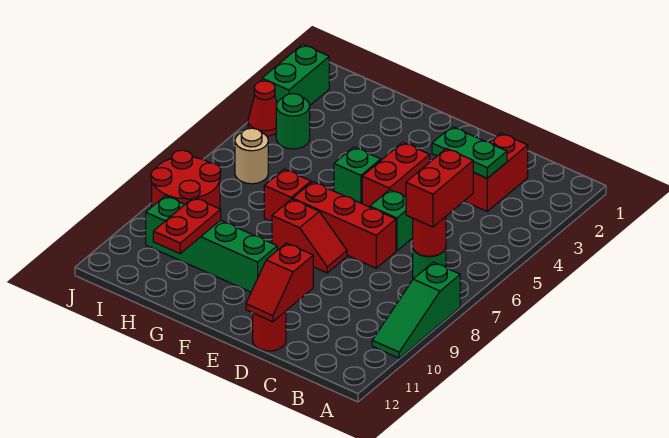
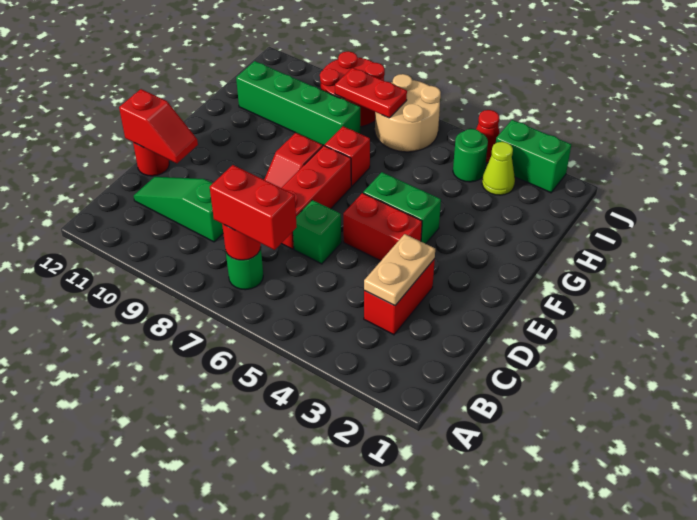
green slope A8:A10 level 1 top 8 -> green slope C9:C11 level 1 top 9
red brick C2:C3 level 1 -> red brick C3:D3 level 1
green plate C3:D3 level 2 -> tan plate C3:D3 level 2
red slope D11:D12 level 2 top 11 -> red slope D11:D12 level 2 top 12
green brick F5 level 1 -> green brick F4:F5 level 1
green brick F10:I10 level 1 -> green brick H8:H11 level 1
red plate H10:H11 level 2 -> red plate I7:I8 level 2
none -> lime cone I3 level 1
tan round brick I6 level 1 -> tan round brick I6:J7 level 1

